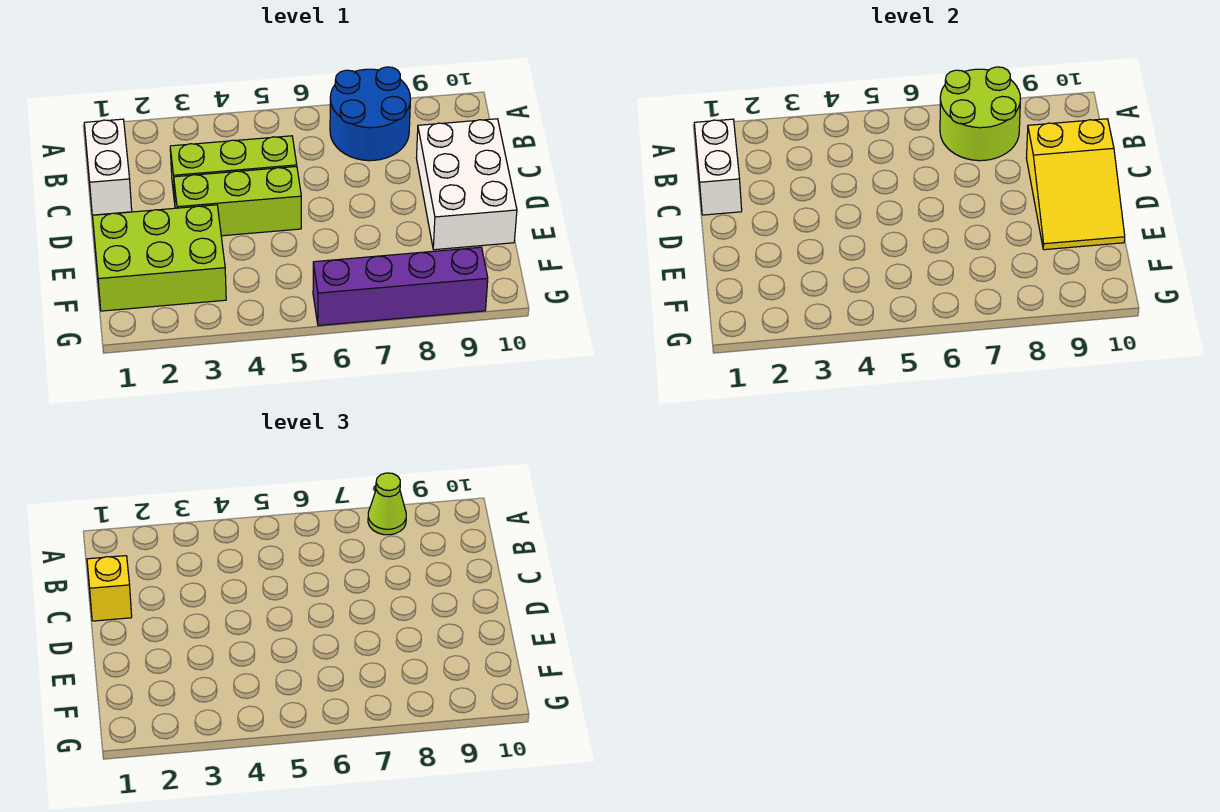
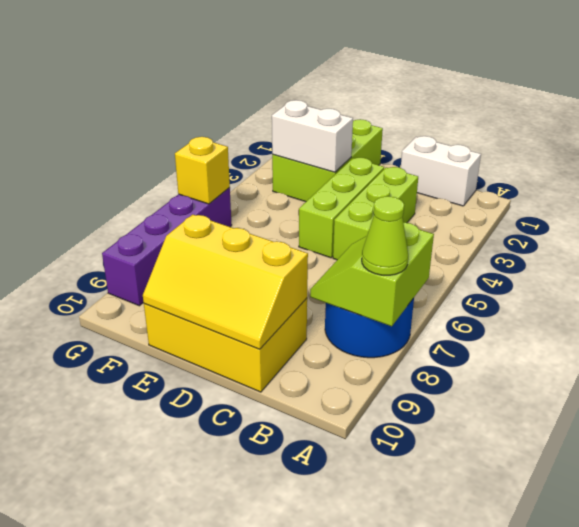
lime round brick A7:B8 level 2 -> lime slope A7:B8 level 2 top A
white brick B1:C1 level 2 -> white brick E3:F3 level 2
yellow brick C1 level 3 -> yellow brick G6 level 2
white brick C9:E10 level 1 -> yellow brick C9:E10 level 1
yellow slope C9:E10 level 2 top C -> yellow slope C9:E10 level 2 top 9

